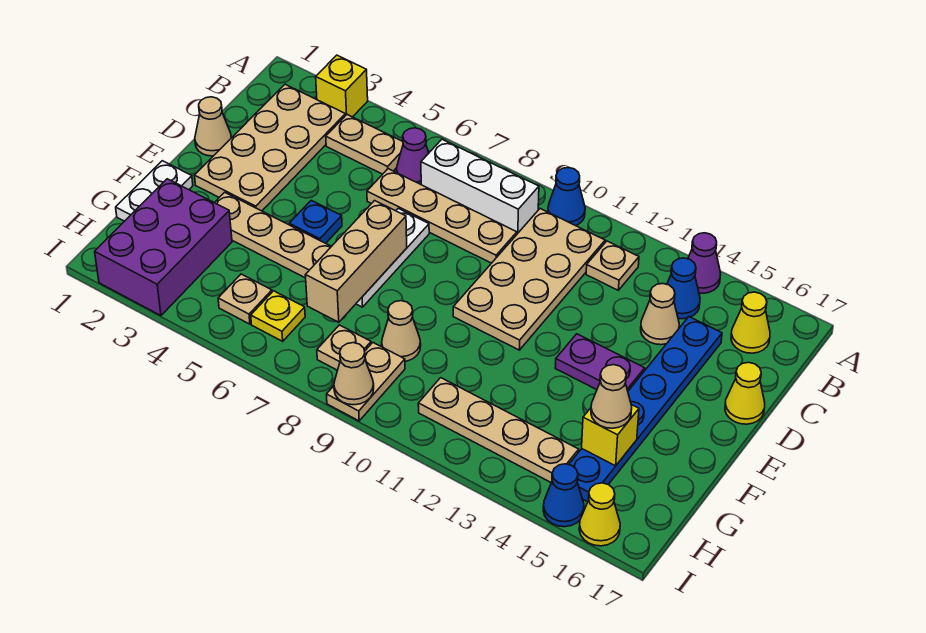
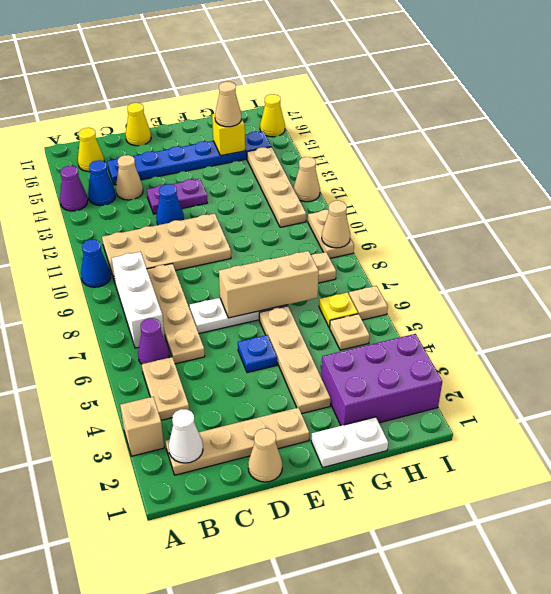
yellow brick A3 level 1 -> tan brick A3 level 1
tan plate B2:E3 level 1 -> tan plate B2:E2 level 1
none -> white cone B2 level 2
tan plate B12 level 1 -> tan plate I6 level 1
purple plate E13:E14 level 1 -> purple plate D13:E13 level 1
tan cone G9 level 1 -> tan cone I12 level 1
tan plate H9:I9 level 1 -> tan plate I9:I10 level 1
blue cone I15 level 1 -> blue cone D12 level 1

